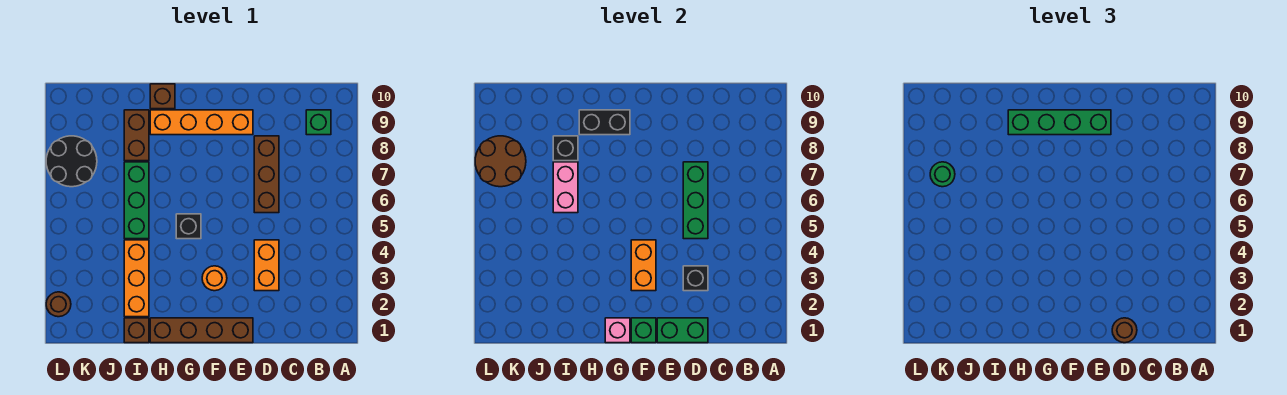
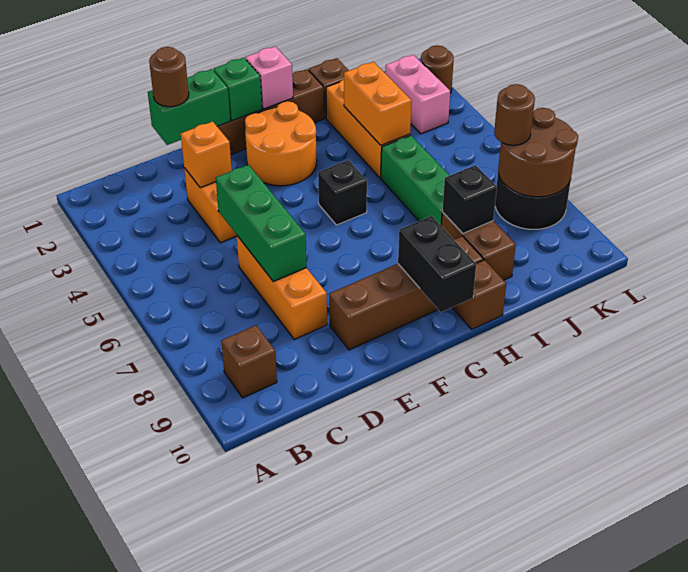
green brick B9 level 1 -> brown brick B9 level 1
black brick D3 level 2 -> orange brick D3 level 2
brown brick D6:D8 level 1 -> orange brick D6:D8 level 1
orange brick E9:H9 level 1 -> brown brick E9:H9 level 1
green brick E9:H9 level 3 -> none
orange round brick F3 level 1 -> orange round brick F2:G3 level 1
orange brick F3:F4 level 2 -> orange brick I3:I4 level 2
black brick G9:H9 level 2 -> black brick G9:G10 level 2
pink brick I6:I7 level 2 -> pink brick K2:K3 level 1
green round brick K7 level 3 -> brown round brick K7 level 3

